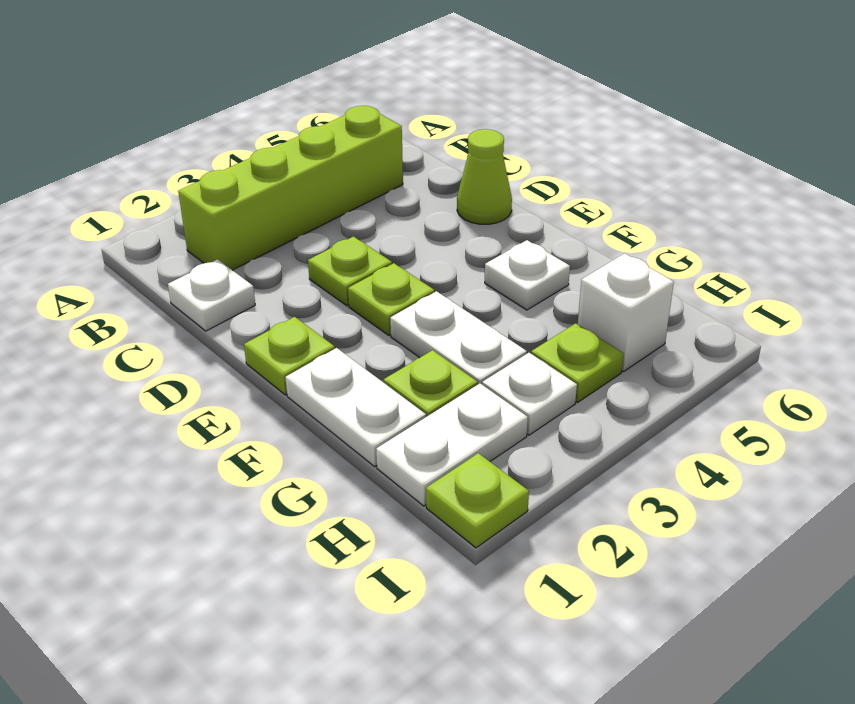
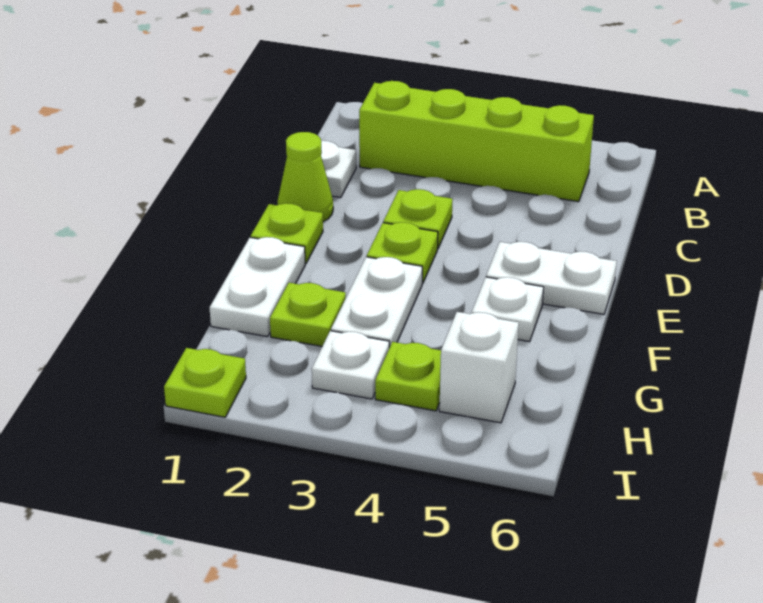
lime cone D6 level 1 -> lime cone D1 level 1
white plate H1:H2 level 1 -> white plate E5:E6 level 1

